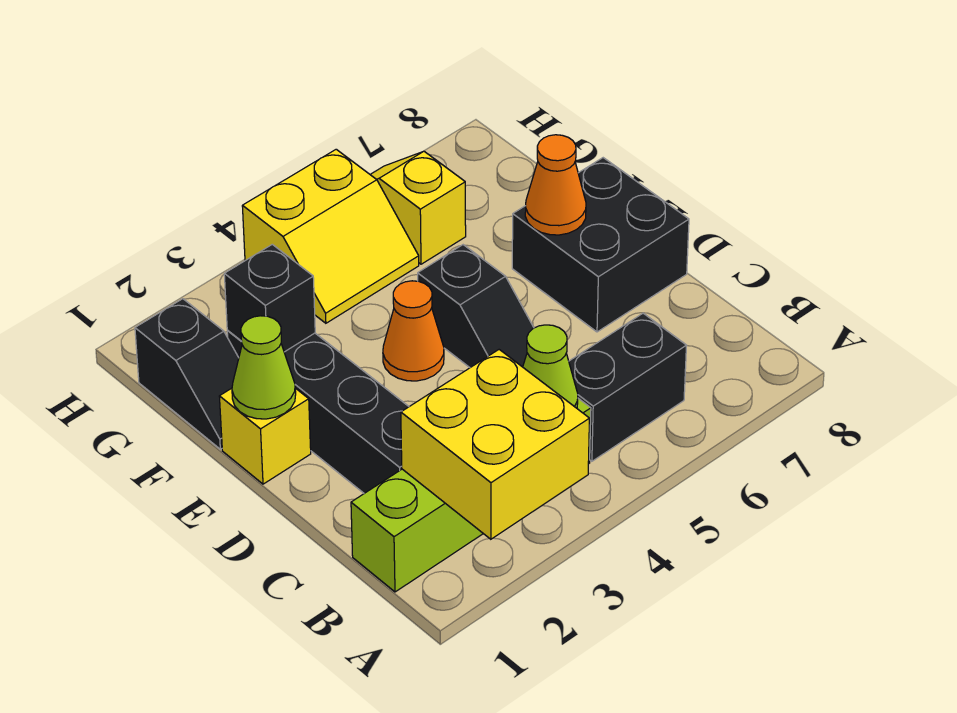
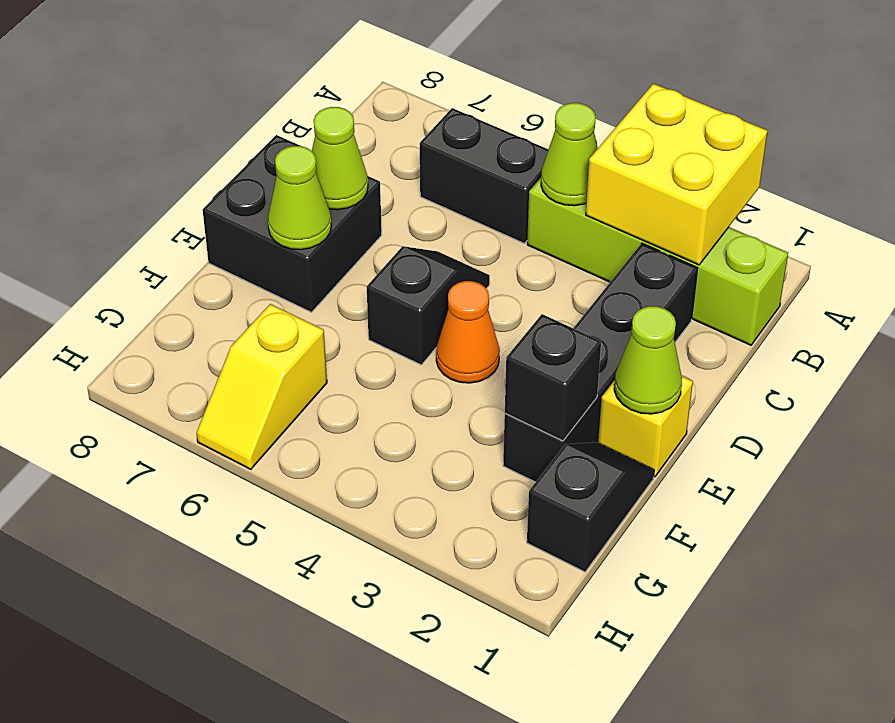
none -> lime cone D7 level 2
orange cone E7 level 2 -> lime cone E7 level 2
yellow slope G4:H5 level 1 top H -> none

